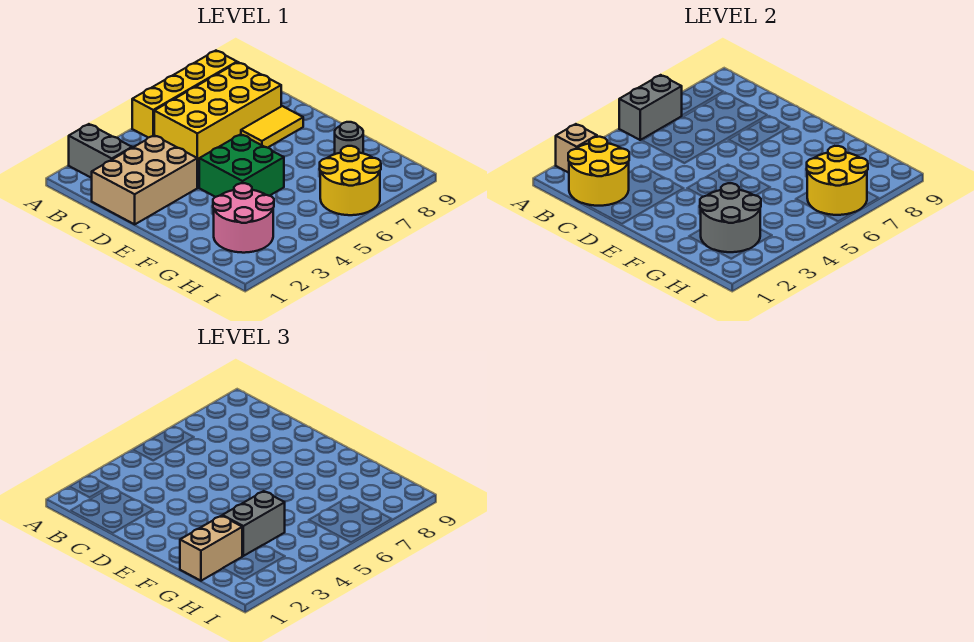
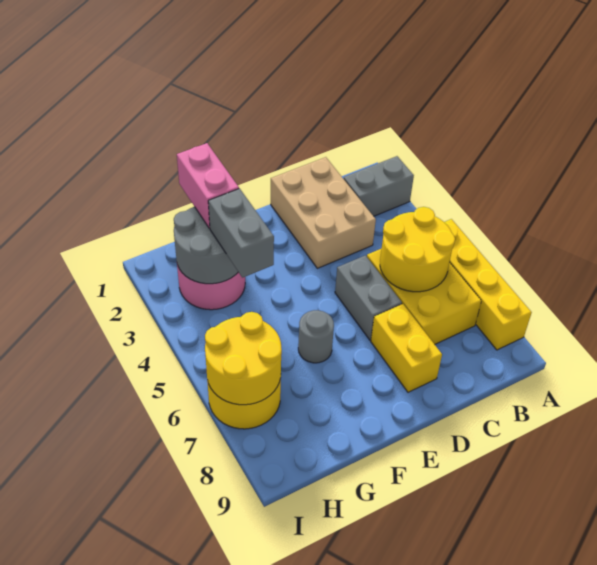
tan brick A2 level 2 -> none
grey brick A5:A6 level 2 -> grey brick D5:D6 level 1
yellow round brick B1:C2 level 2 -> yellow round brick B5:C6 level 2
yellow brick B5:C8 level 1 -> yellow brick B5:C7 level 1
yellow tile D7:D8 level 1 -> yellow brick D7:D8 level 1
green brick E4:F5 level 1 -> none
tan brick G1:G2 level 3 -> pink brick G1:G2 level 3
grey round brick G8 level 1 -> grey round brick F6 level 1

